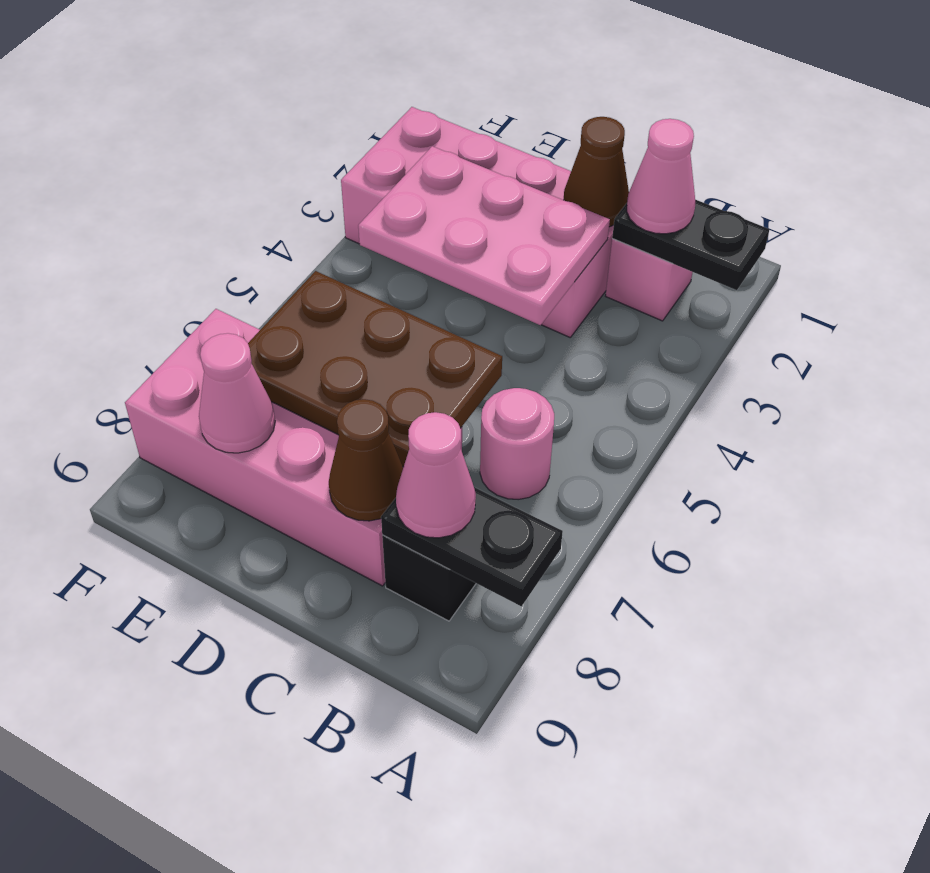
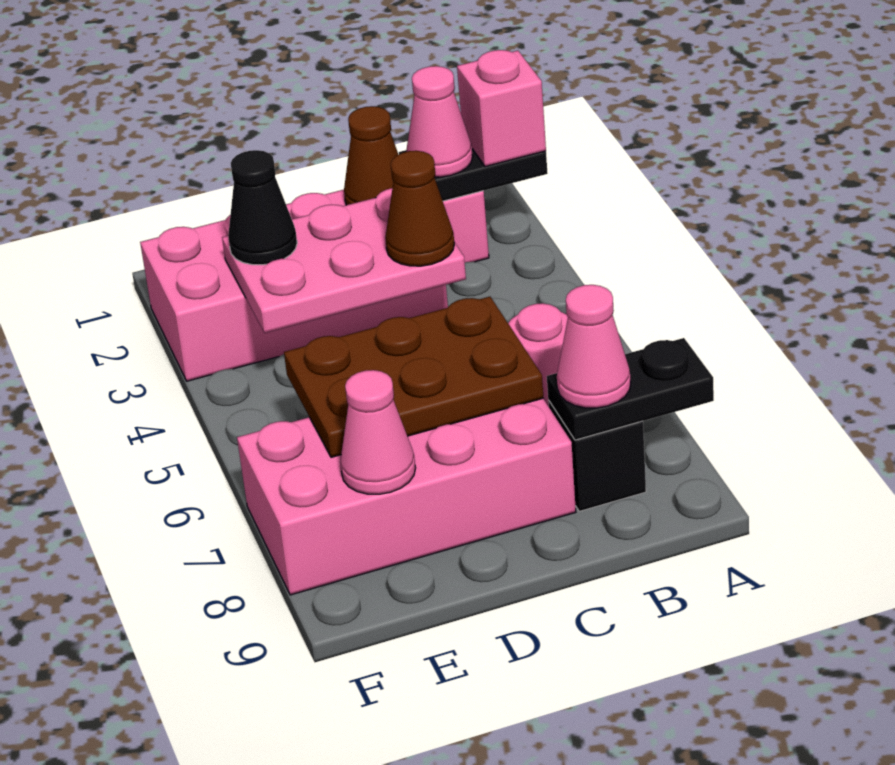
none -> pink brick A2 level 3
brown cone C8 level 2 -> brown cone C4 level 3
none -> black cone E3 level 3

